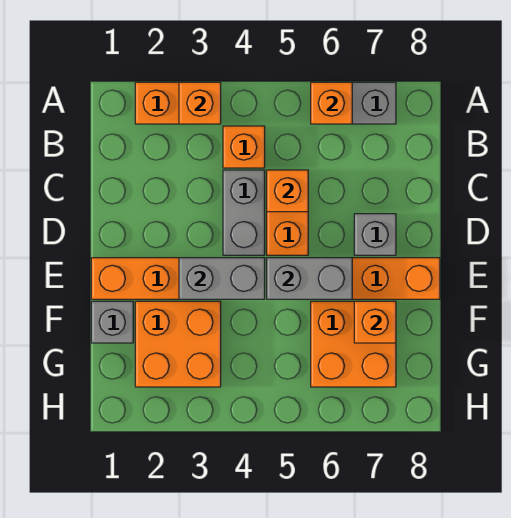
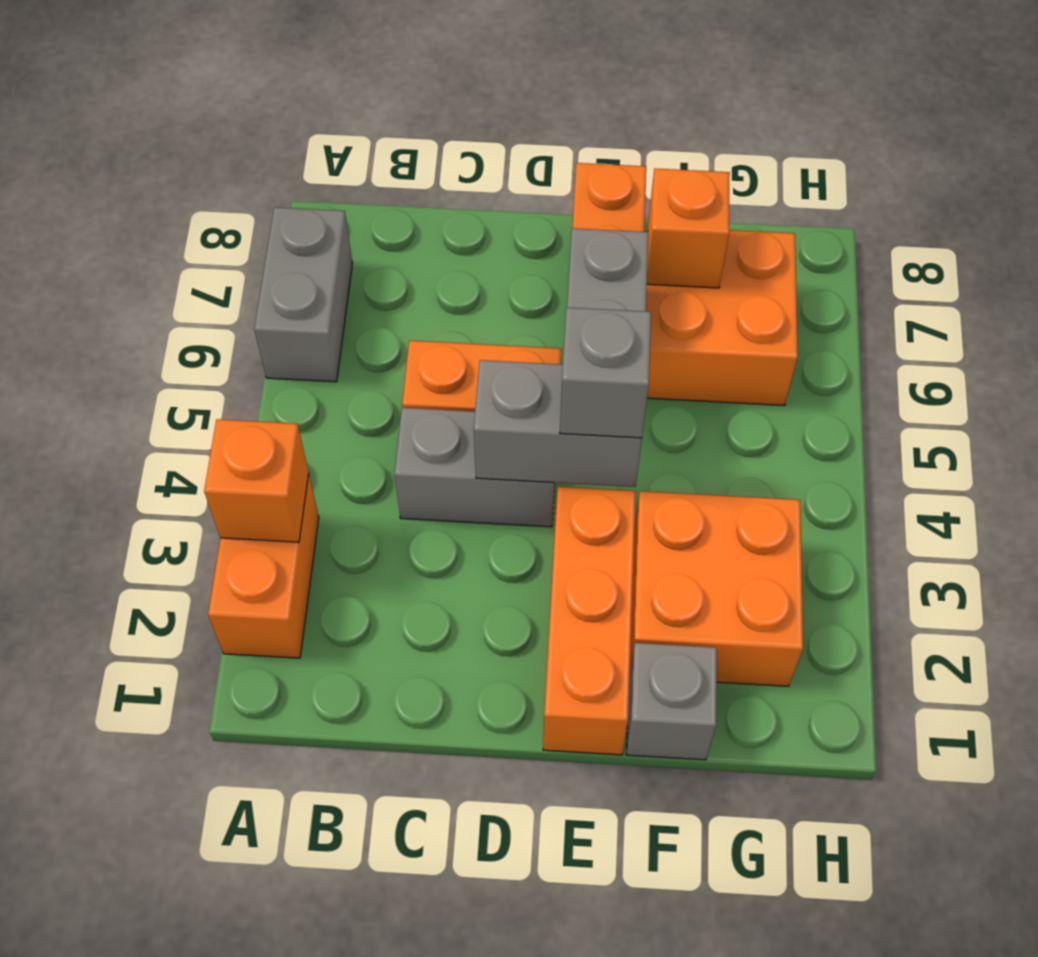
orange brick A6 level 2 -> none
orange brick B4 level 1 -> none
orange brick C5 level 2 -> none
grey brick D7 level 1 -> grey brick E4 level 3
grey brick E3:E4 level 2 -> grey brick D4:E4 level 2

